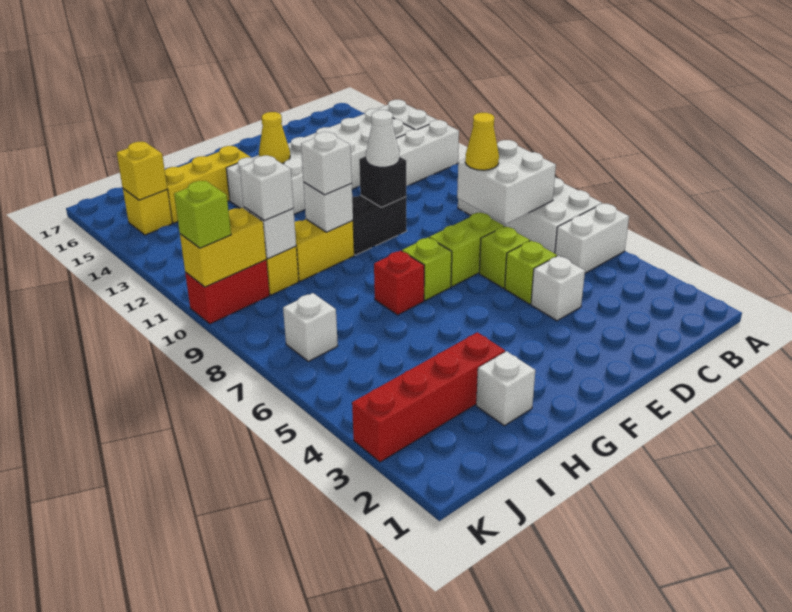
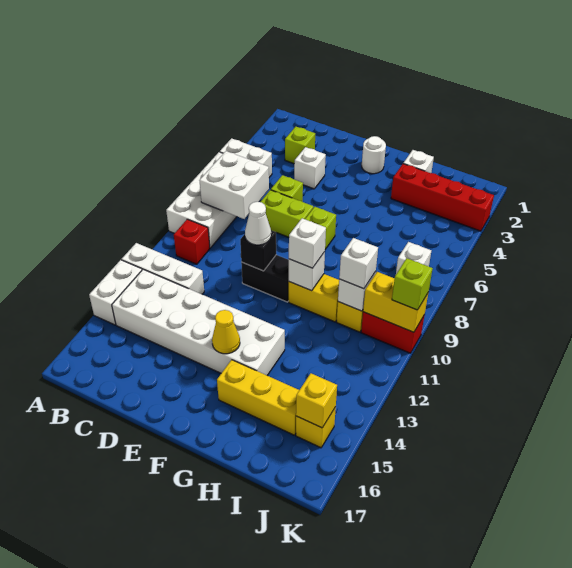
yellow cone C8 level 3 -> none
lime brick D5 level 1 -> lime brick C3 level 1
none -> white round brick F2 level 1
red brick G7 level 1 -> red brick B10 level 1

